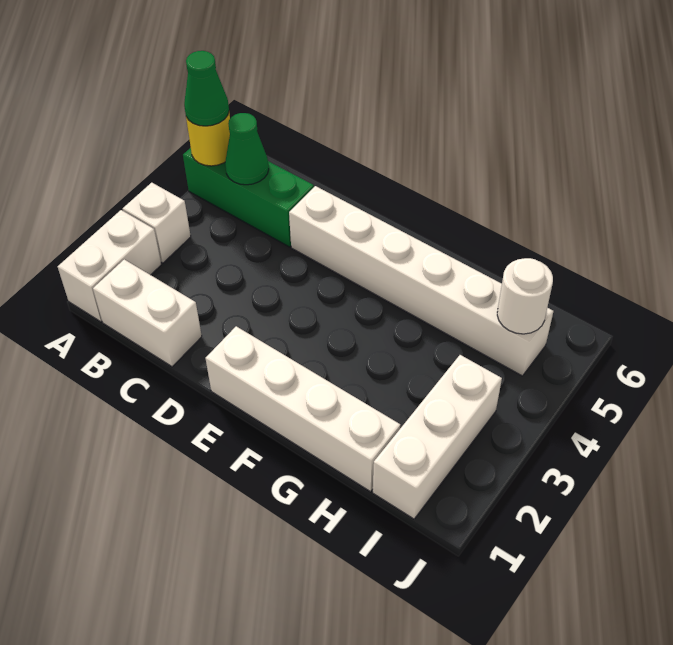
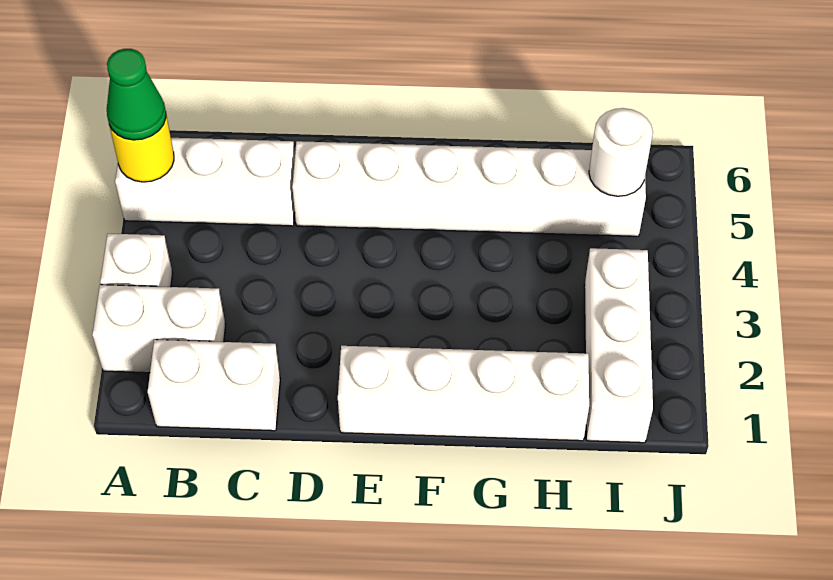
white brick A1:A2 level 1 -> white brick A2:B2 level 1
green brick A5:C5 level 1 -> white brick A5:C5 level 1
green cone B5 level 2 -> none

